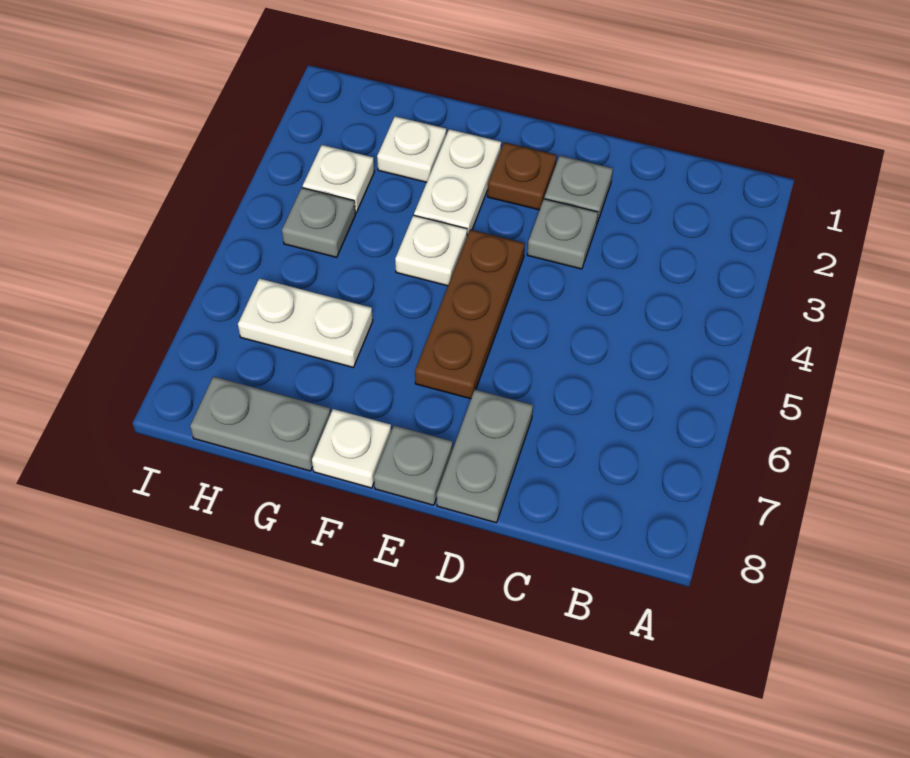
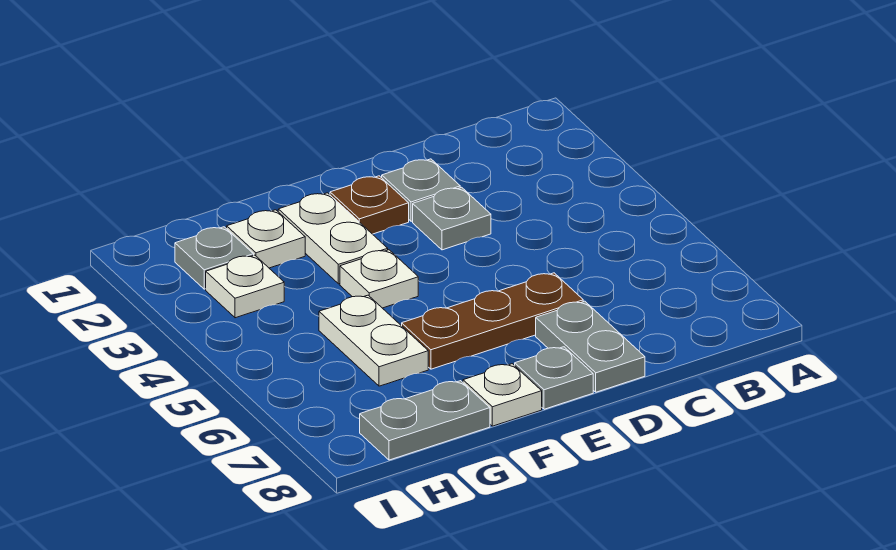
brown plate E4:E6 level 1 -> brown plate D6:F6 level 1
white plate G6:H6 level 1 -> white plate G5:G6 level 1
grey plate H4 level 1 -> grey plate H2 level 1

